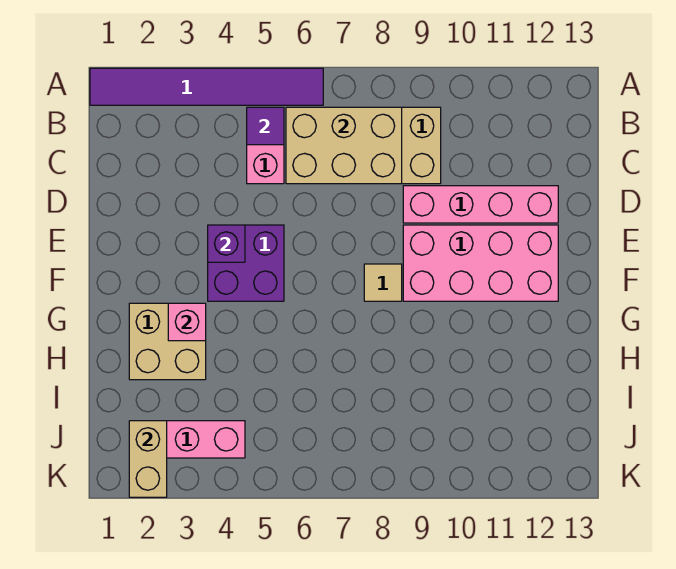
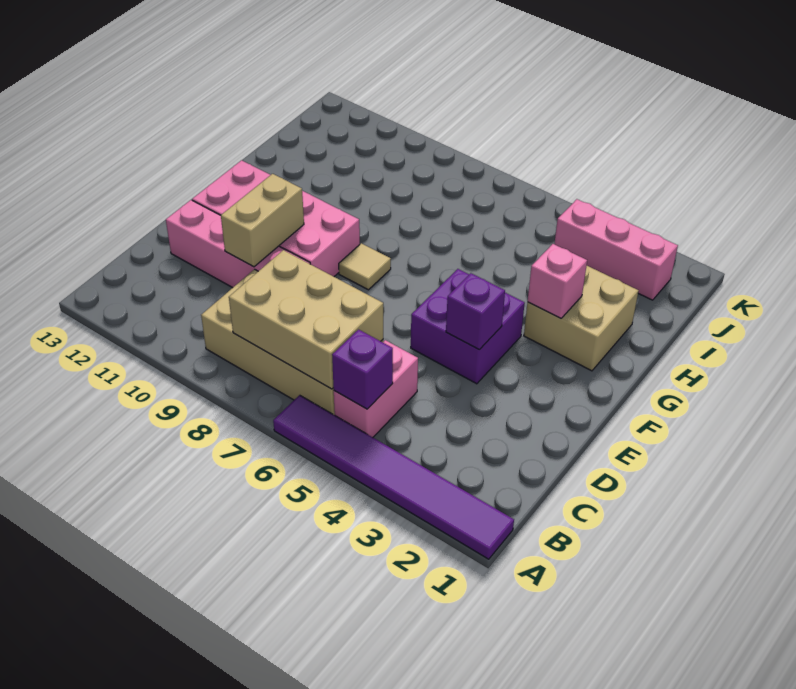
purple tile B5 level 2 -> purple brick B5 level 2
tan brick J2:K2 level 2 -> tan brick D10:E10 level 2

